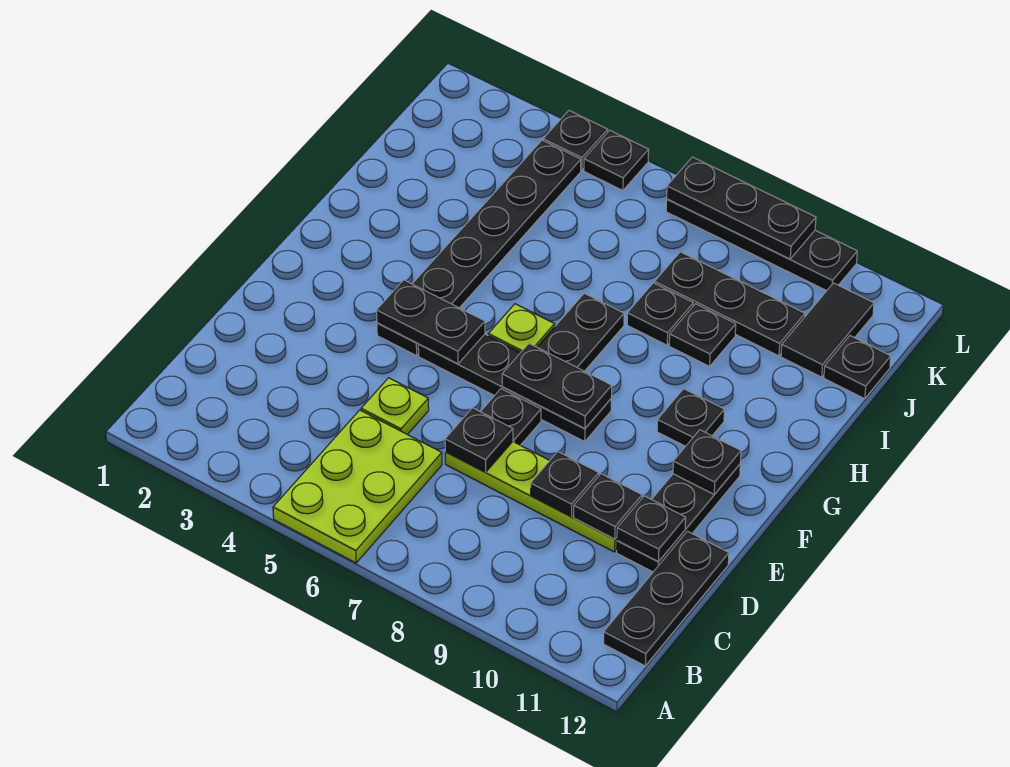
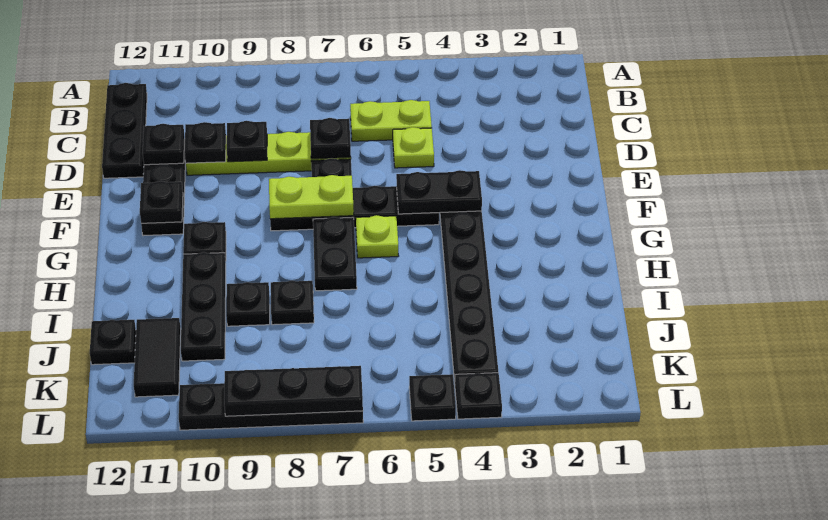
lime plate A5:C6 level 1 -> lime plate C5:C6 level 1
black plate F7:F8 level 2 -> lime plate F7:F8 level 2
black plate J8:J10 level 1 -> black plate H10:J10 level 1

